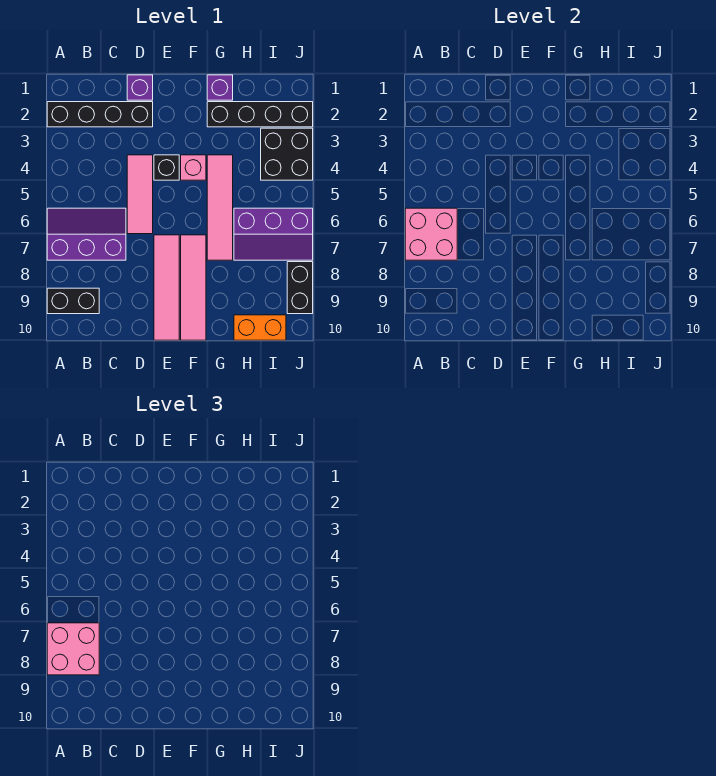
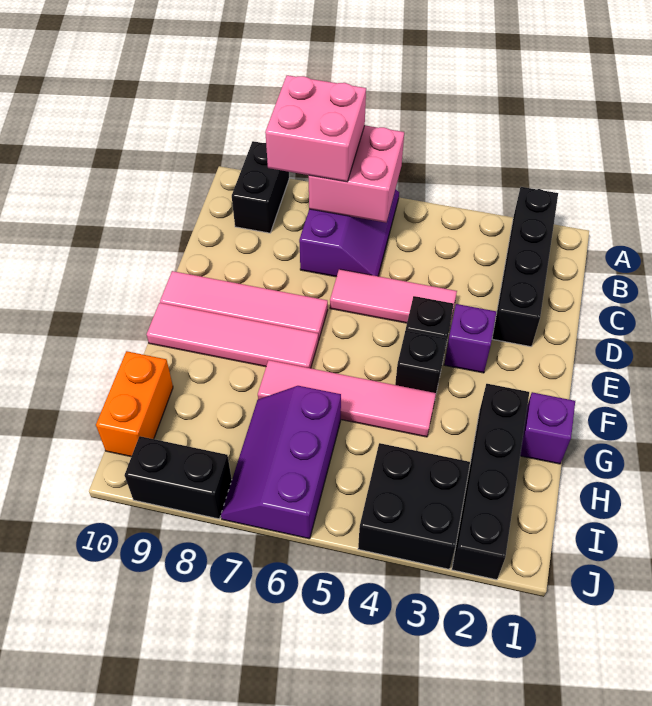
purple brick D1 level 1 -> purple brick E3 level 1
pink brick F4 level 1 -> black brick F4 level 1

